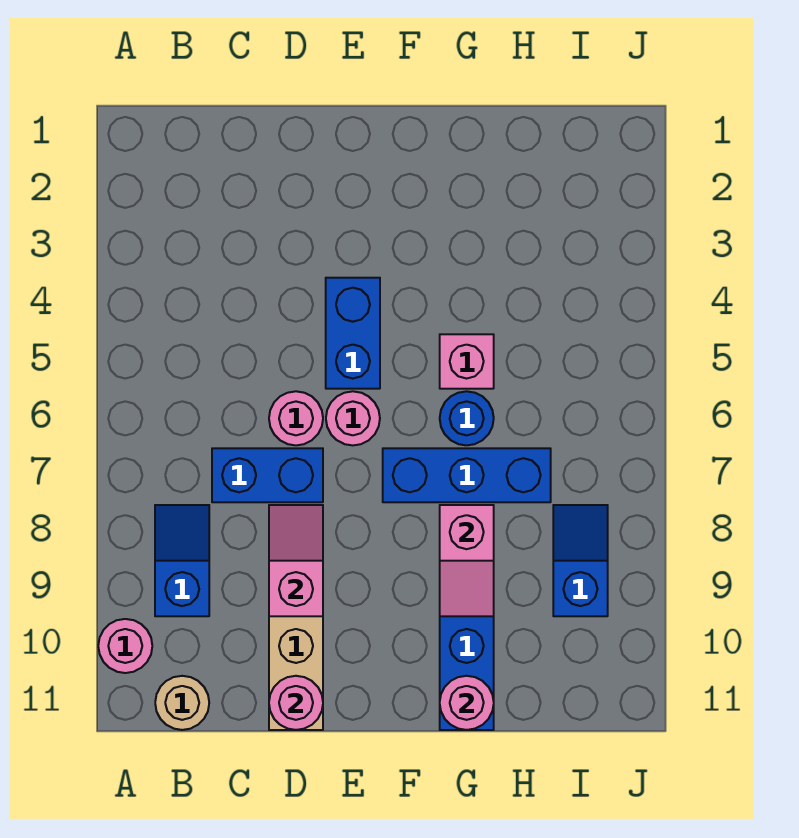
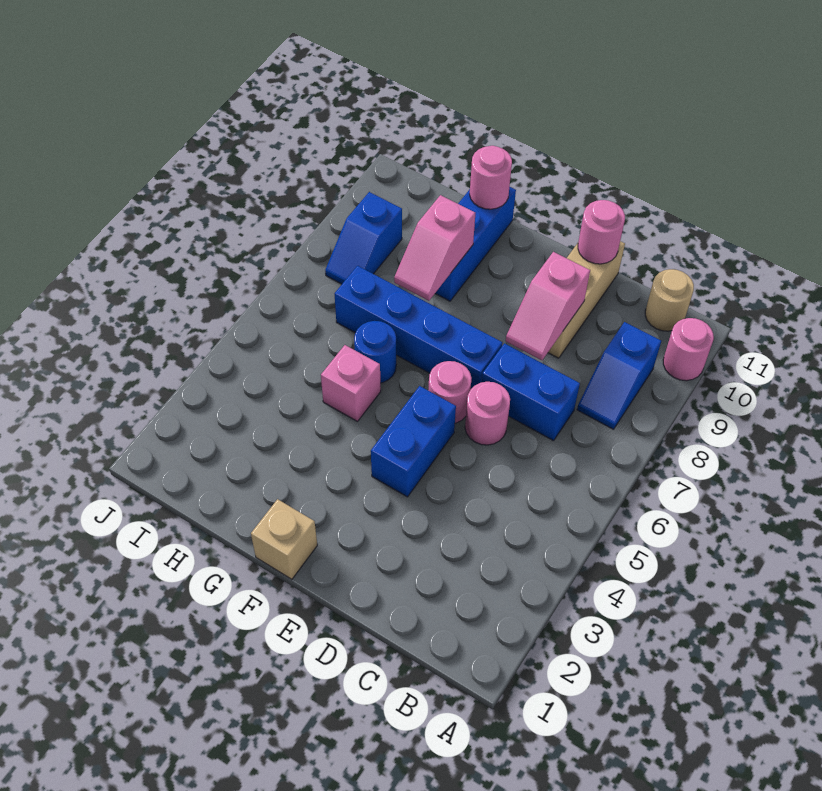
none -> tan brick F1 level 1
blue brick F7:H7 level 1 -> blue brick E7:H7 level 1
pink slope G8:G9 level 2 top 8 -> pink slope G8:G9 level 2 top 9

